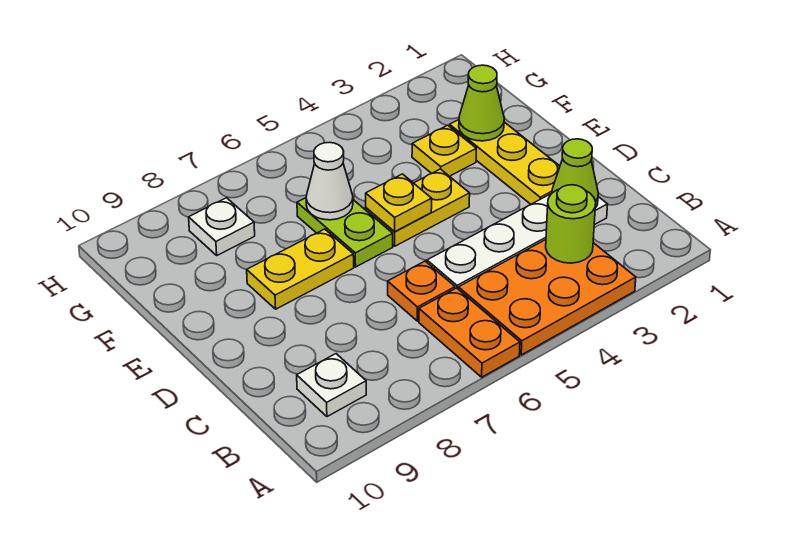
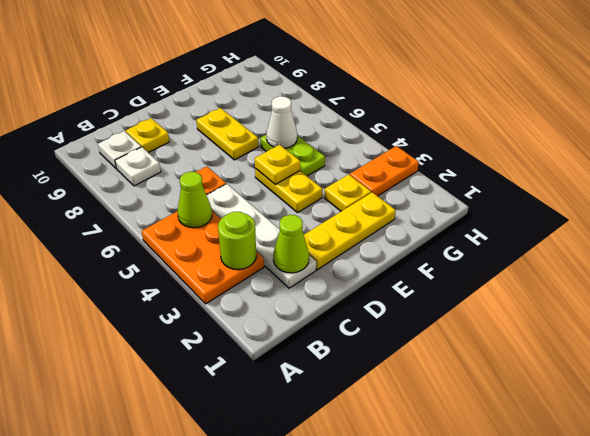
orange plate A6:B6 level 1 -> orange plate G3:H3 level 1
none -> yellow plate C9 level 1
lime plate E6:F6 level 1 -> lime plate F5:F6 level 1
lime cone F2 level 2 -> lime cone B5 level 2
white plate G8 level 1 -> white plate B8 level 1

